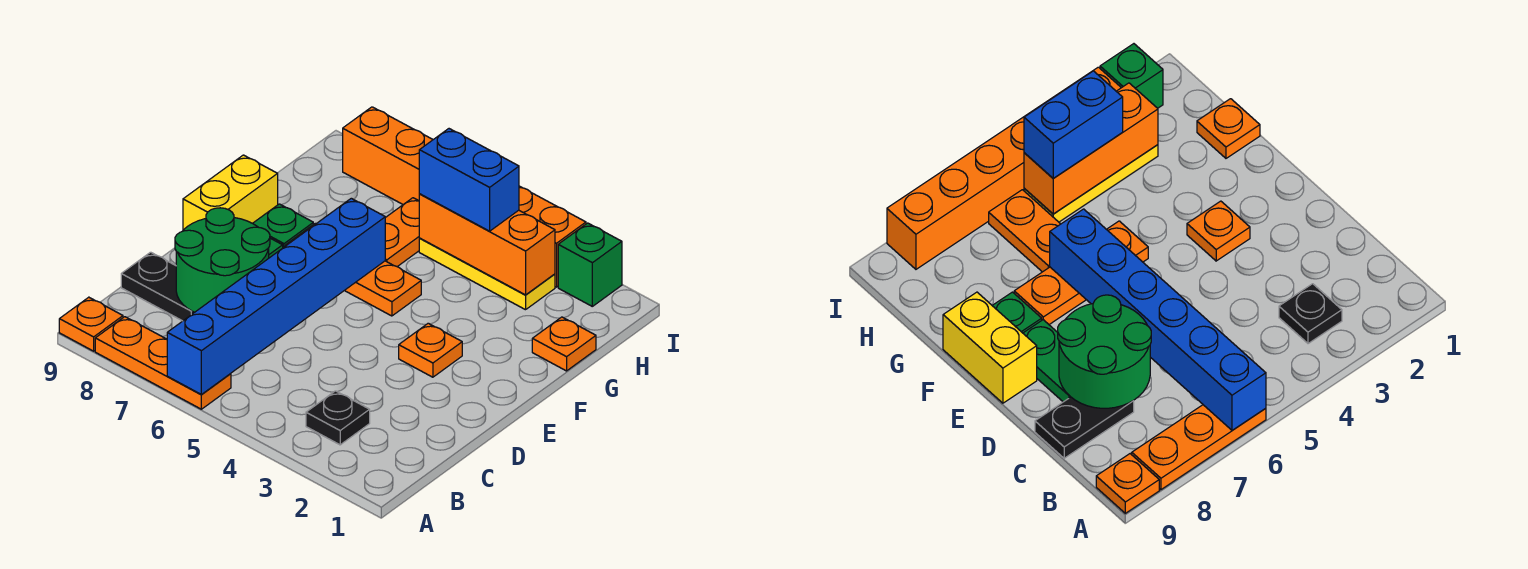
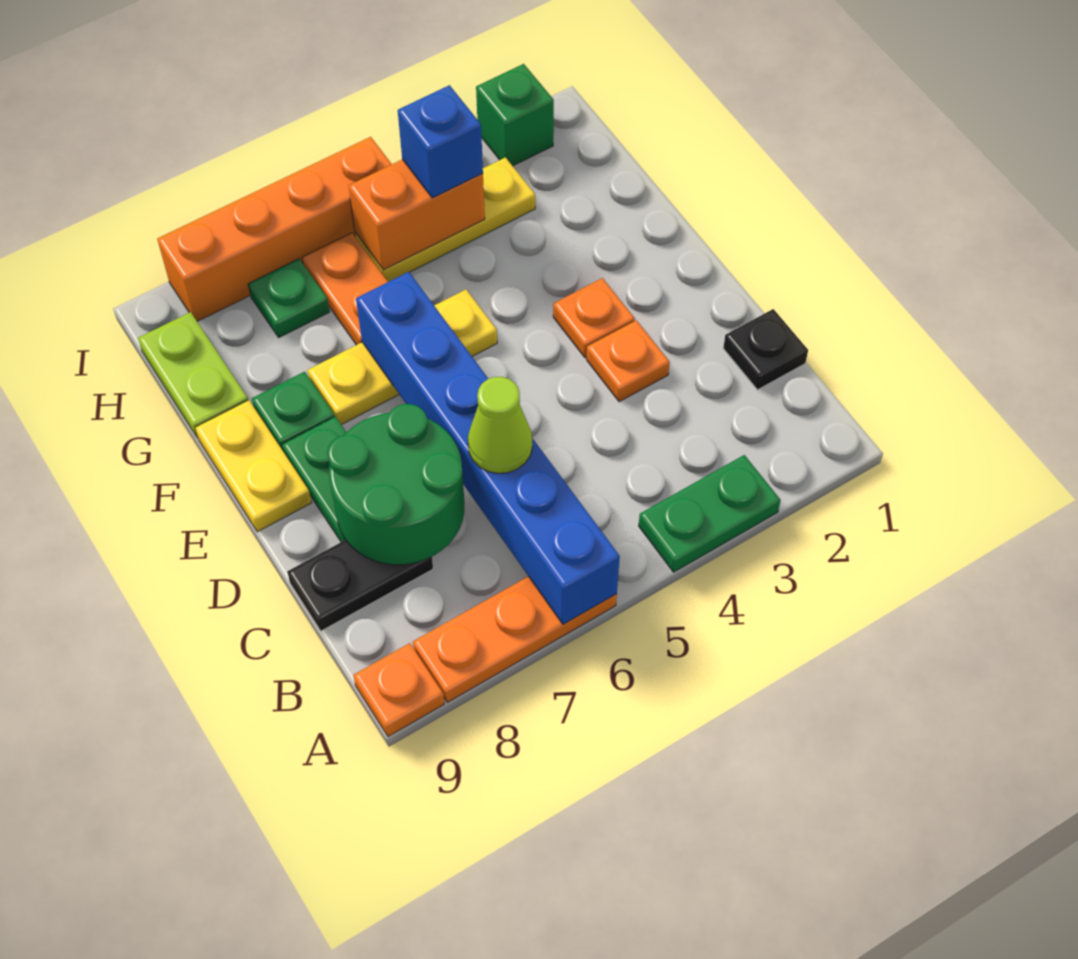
none -> green plate A3:A4 level 1
black plate B3 level 1 -> black plate C1 level 1
none -> lime cone C6 level 3
yellow brick E9:F9 level 1 -> yellow plate E9:F9 level 1
orange plate F5:F7 level 1 -> yellow plate F5:F7 level 1
orange plate G1 level 1 -> orange plate D3 level 1
none -> lime plate G9:H9 level 1
orange brick H3:H5 level 2 -> orange brick H4:H5 level 2
blue brick H4:H5 level 3 -> blue brick H4 level 3
none -> green plate H7 level 1
orange brick I3:I8 level 1 -> orange brick I5:I8 level 1

